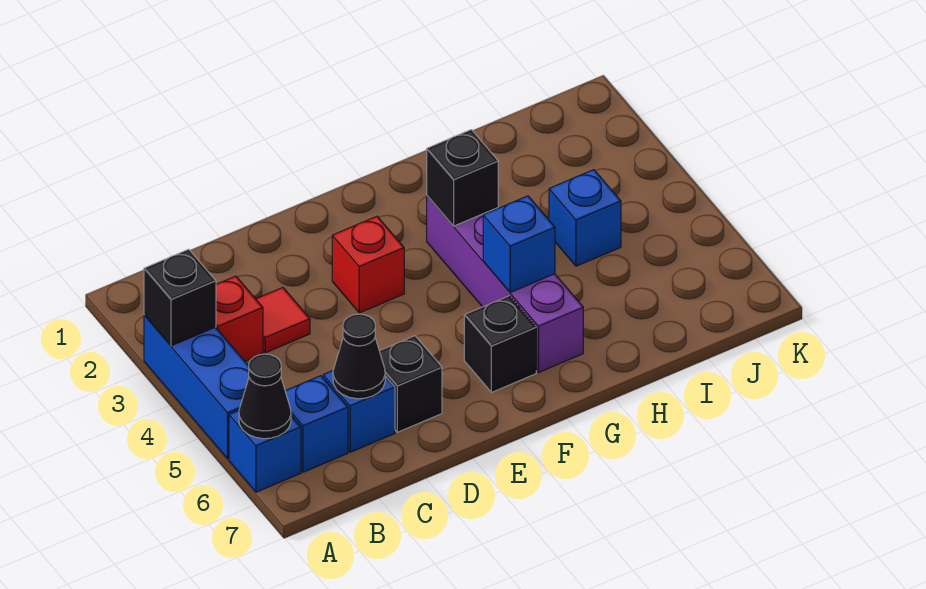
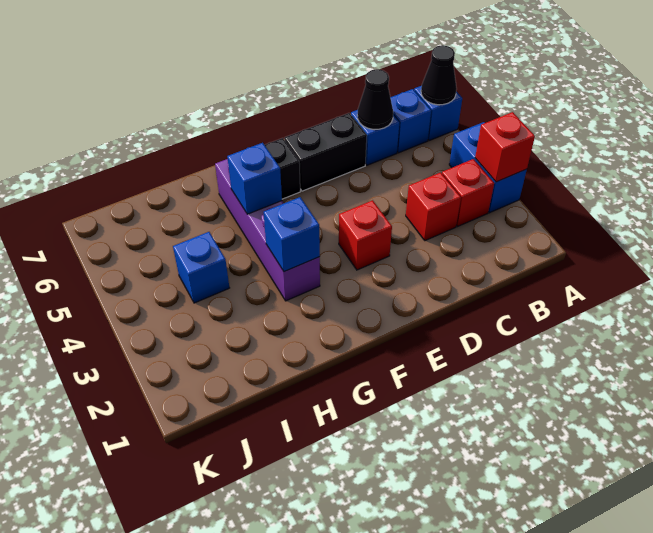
blue brick A3:A5 level 1 -> blue brick A3:A4 level 1
black brick A3 level 2 -> red brick A3 level 2
red tile C3 level 1 -> red brick C3 level 1
black brick D6 level 1 -> black brick D6:E6 level 1
black brick G3 level 2 -> blue brick G3 level 2

